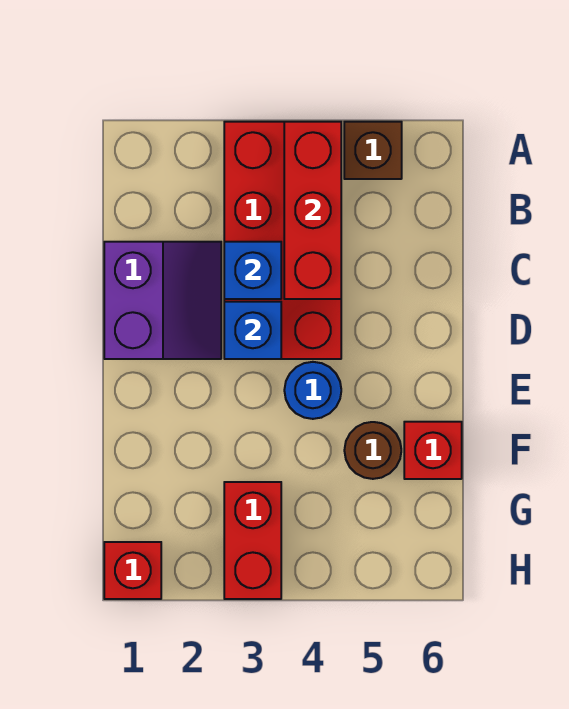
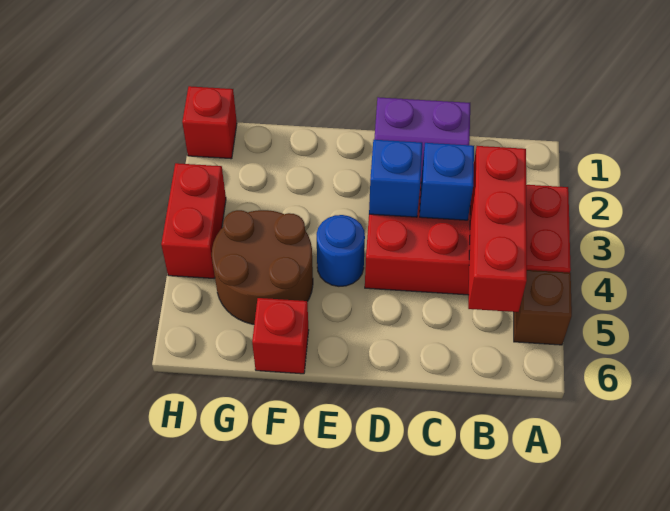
red brick A4:C4 level 2 -> red brick B3:B5 level 2
brown round brick F5 level 1 -> brown round brick F4:G5 level 1
red brick G3:H3 level 1 -> red brick H3:H4 level 1

